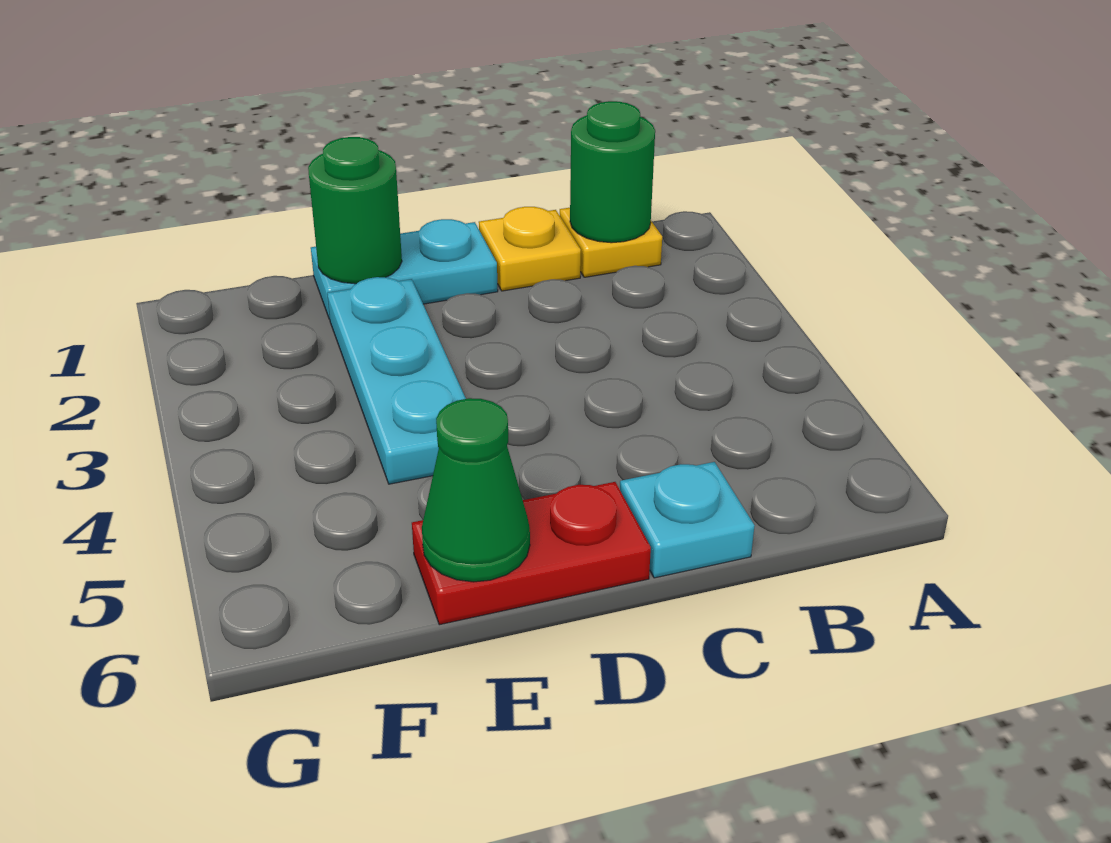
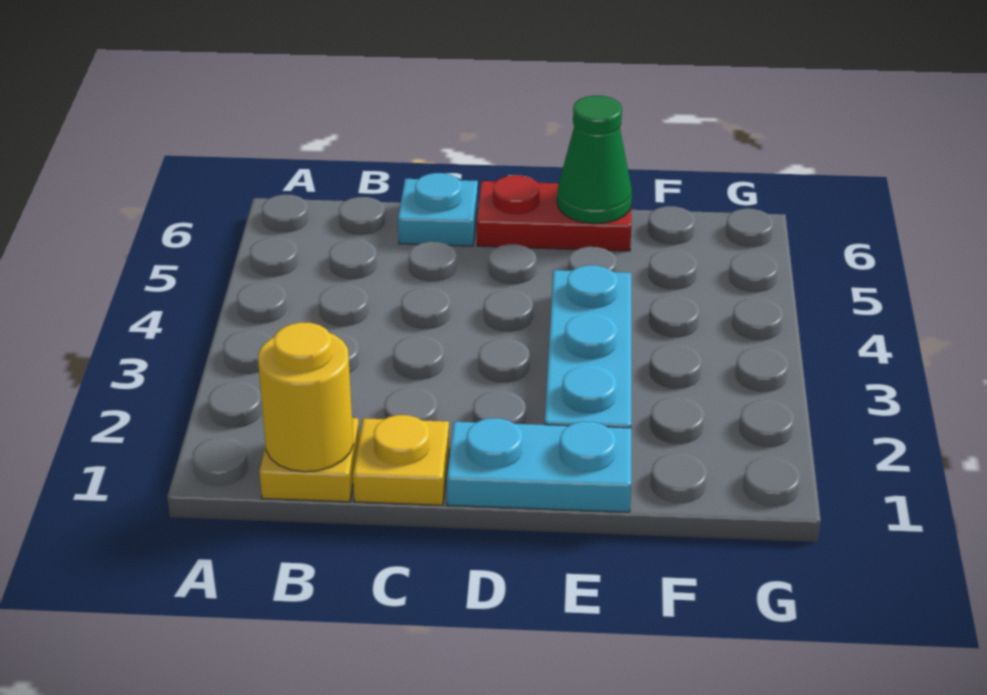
green round brick B1 level 2 -> yellow round brick B1 level 2
green round brick E1 level 2 -> none

